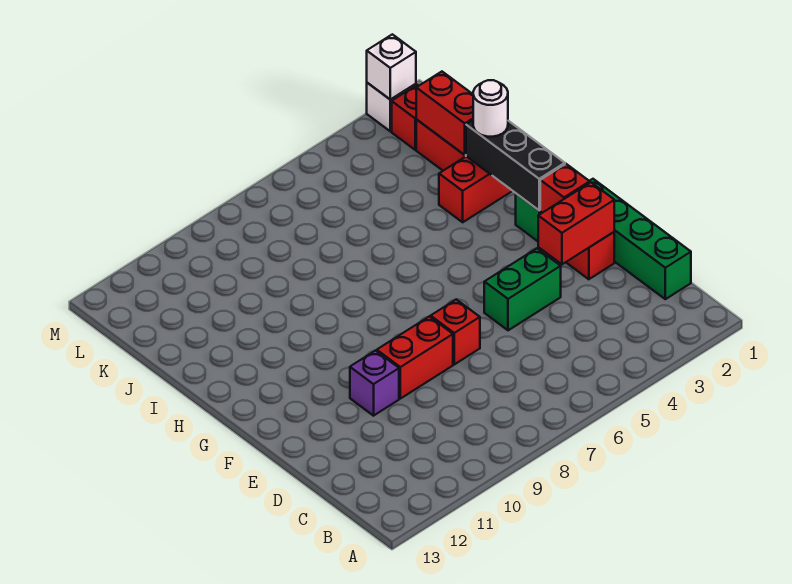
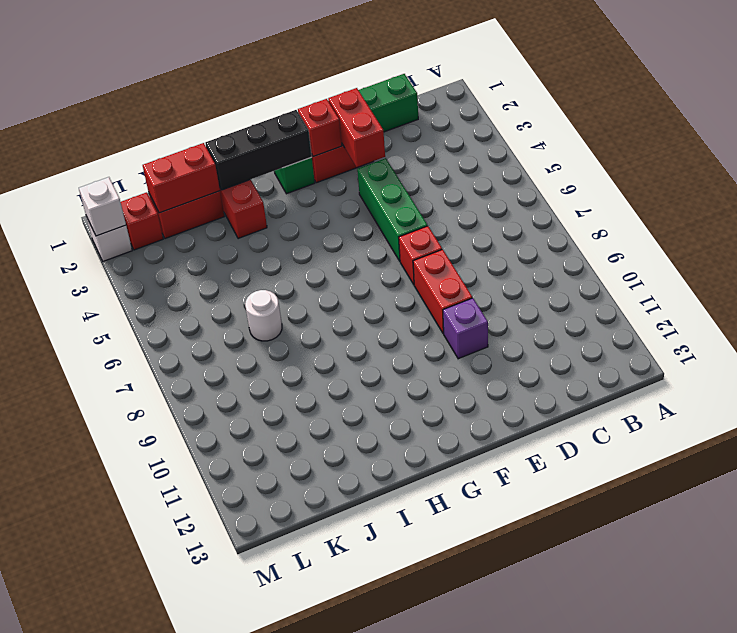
green brick E4:E5 level 1 -> green brick E4:E6 level 1
white round brick I2 level 3 -> white round brick J7 level 1

